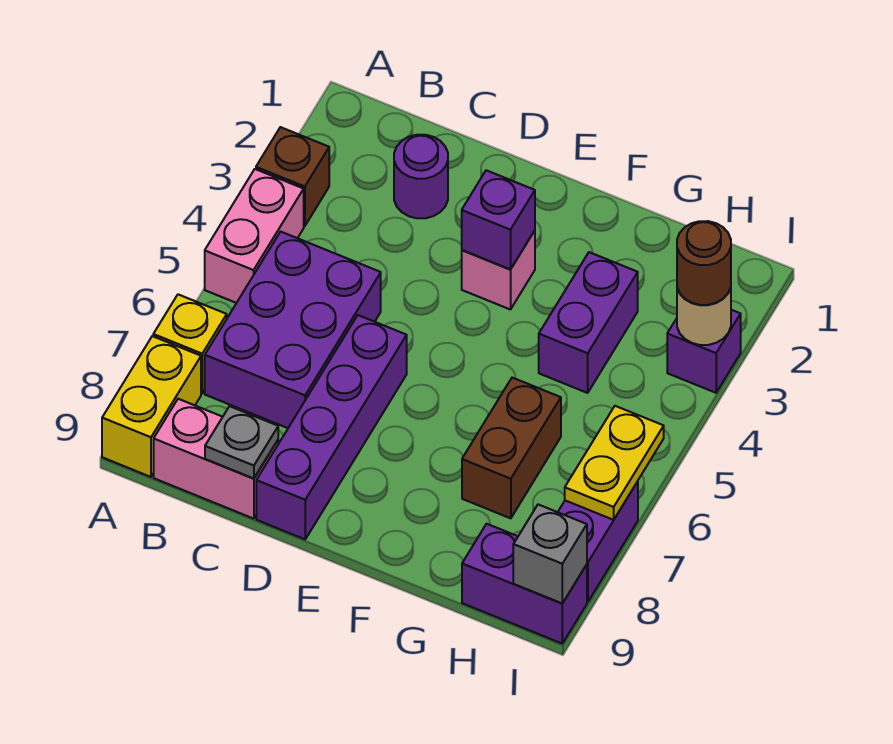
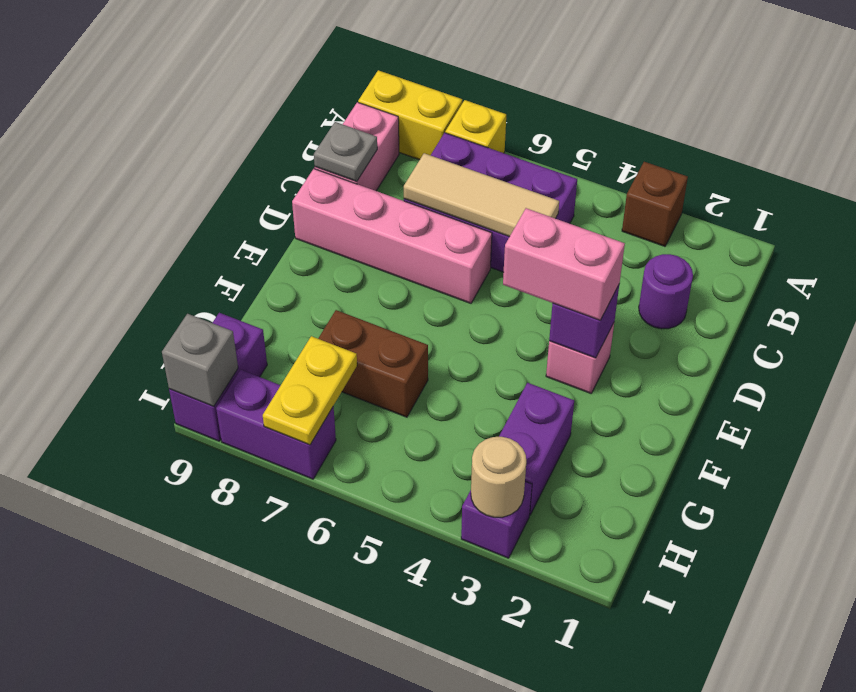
pink brick A4:A5 level 1 -> pink brick E3:E4 level 3
none -> tan tile C5:C7 level 2
purple brick D6:D9 level 1 -> pink brick D6:D9 level 1
purple brick G3:G4 level 1 -> purple brick G3:H3 level 1
brown round brick I3 level 3 -> none
yellow plate I6:I7 level 2 -> yellow plate H7:I7 level 2

